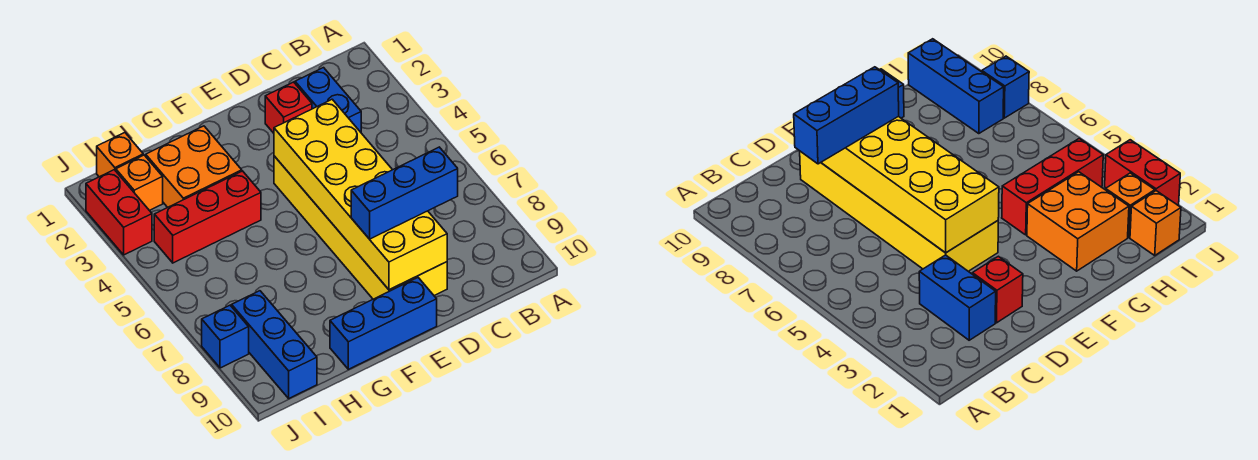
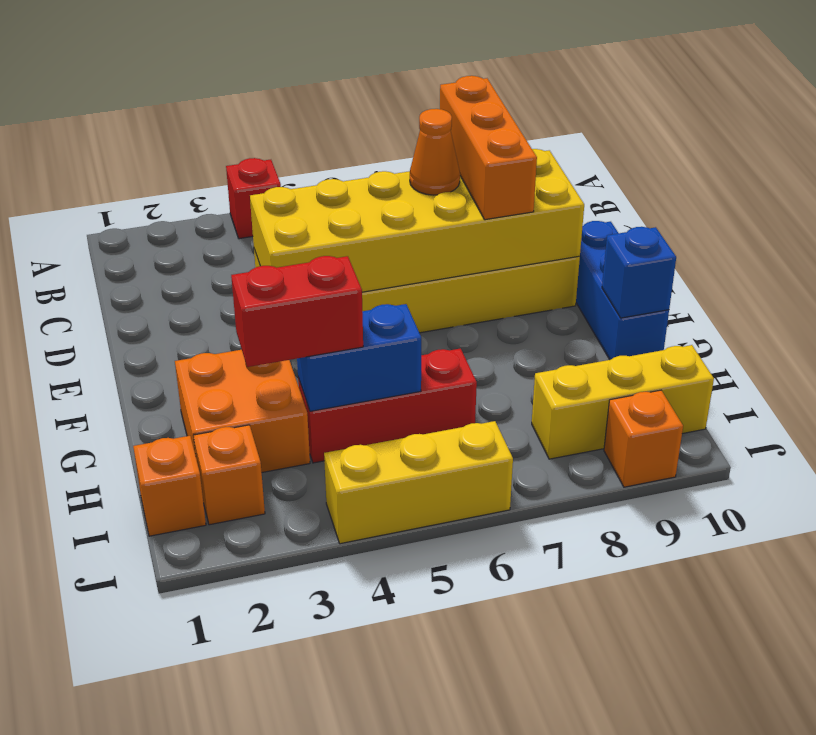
blue brick C2:C3 level 1 -> blue brick H4:H5 level 2
blue brick C8:E8 level 3 -> orange brick C8:E8 level 3
red brick D2 level 1 -> red brick A4 level 1
none -> orange cone D7 level 3
red brick G4:I4 level 1 -> red brick H4:H6 level 1
blue brick I8:I10 level 1 -> yellow brick I8:I10 level 1
red brick J2:J3 level 1 -> red brick H3:H4 level 3
none -> yellow brick J4:J6 level 1
blue brick J8 level 1 -> blue brick G10 level 2
none -> orange brick J9 level 1

